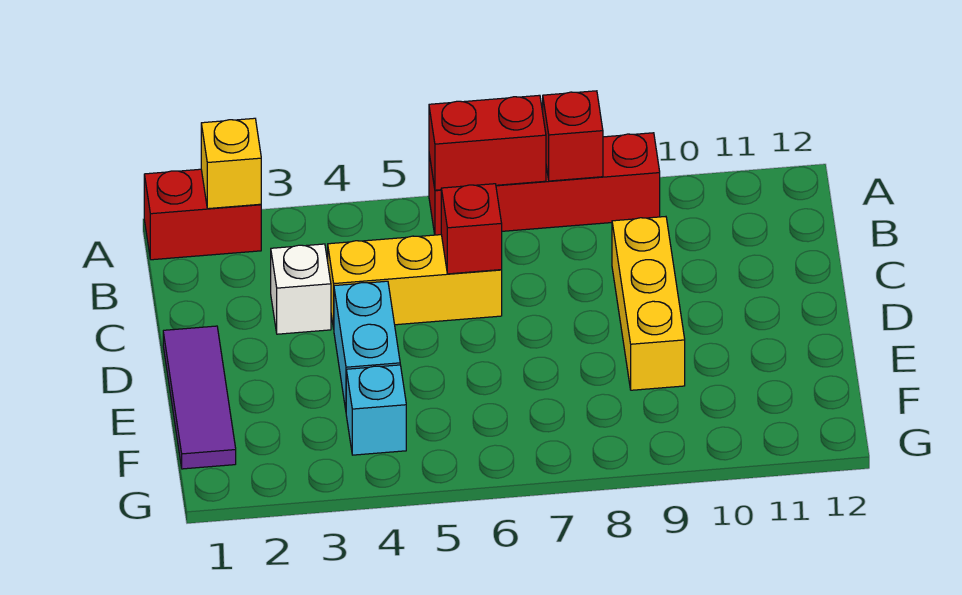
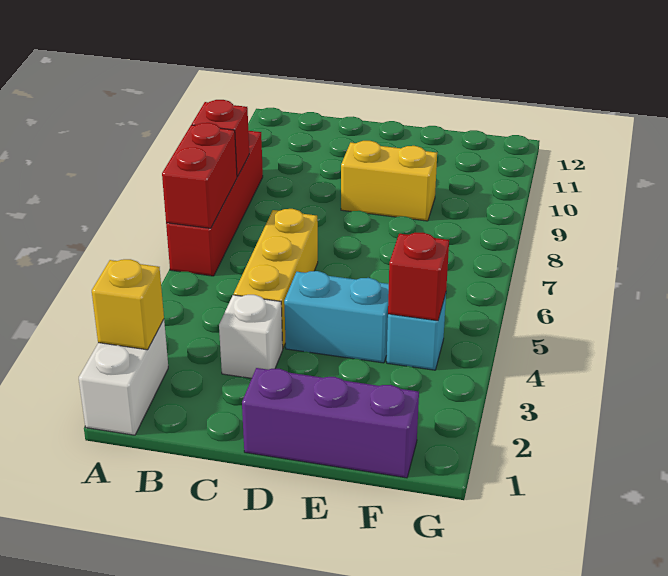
red brick A1:A2 level 1 -> white brick A1:A2 level 1
red brick C6 level 2 -> red brick F4 level 2
yellow brick C9:E9 level 1 -> yellow brick D9:E9 level 1
purple tile D1:F1 level 1 -> purple brick D1:F1 level 1

